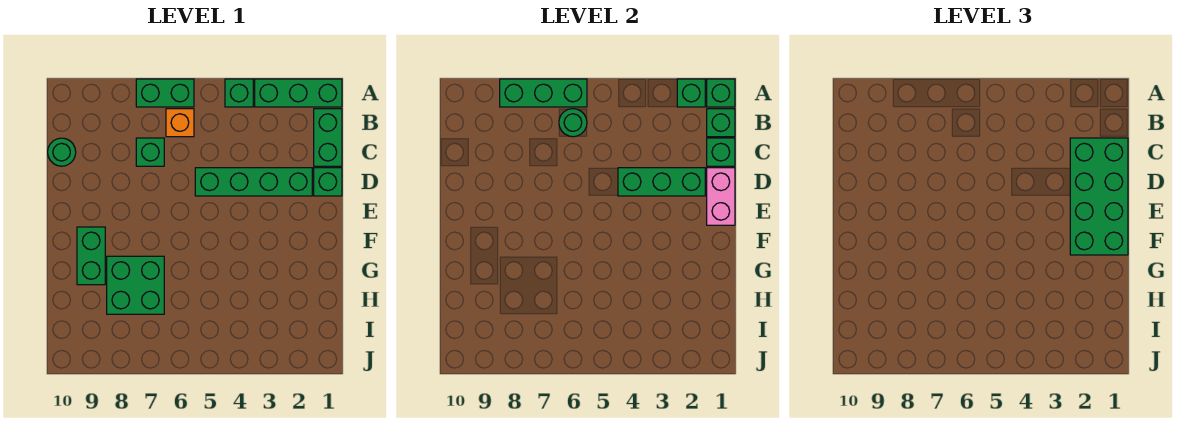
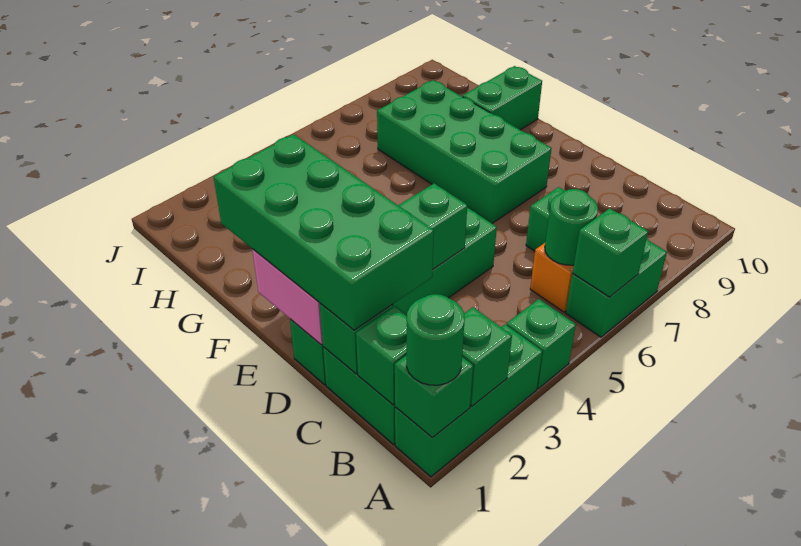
green brick A6:A8 level 2 -> green brick A6 level 2
green round brick C10 level 1 -> green round brick A1 level 3
green brick F9:G9 level 1 -> green brick G9:G10 level 1
green brick G7:H8 level 1 -> green brick E7:H8 level 1

